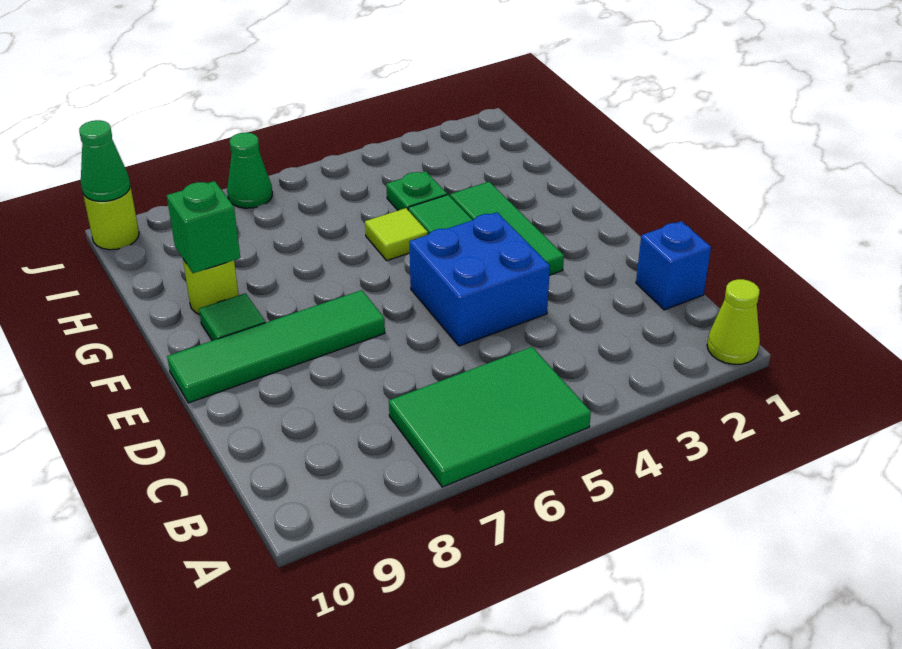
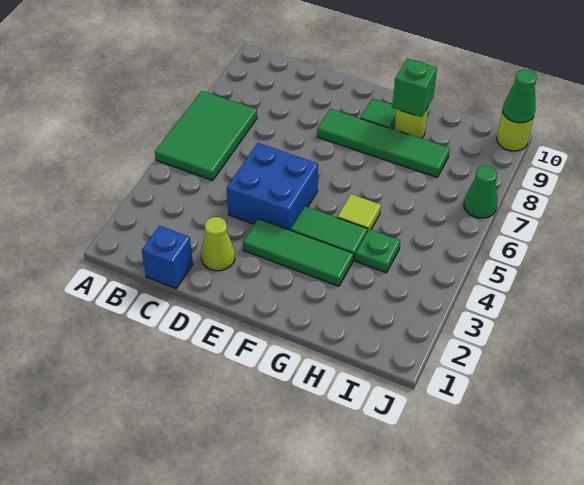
lime cone A1 level 1 -> lime cone D2 level 1
green tile E7:E10 level 1 -> green tile E8:H8 level 1

